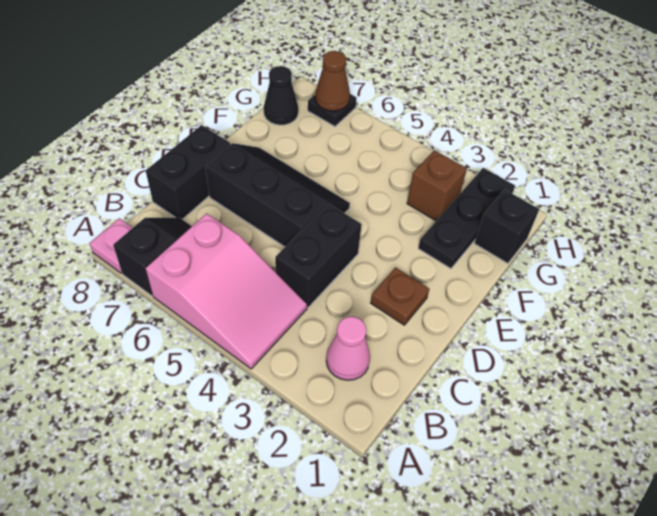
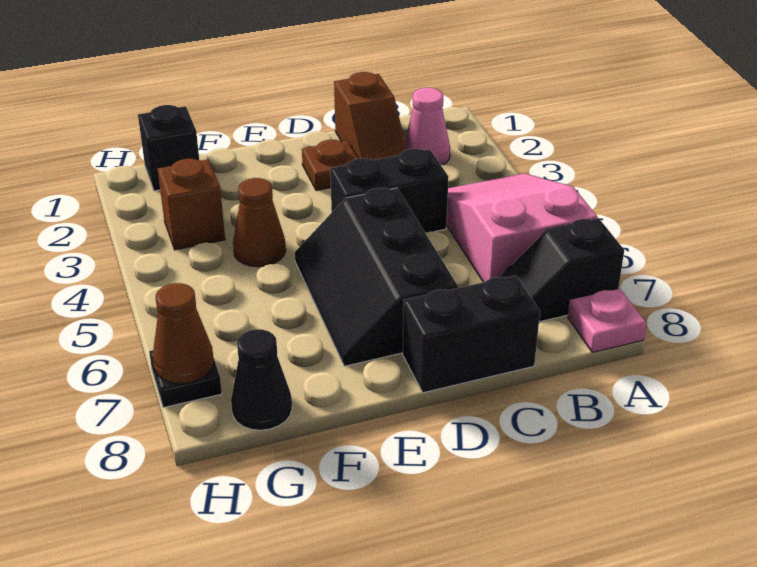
none -> brown slope C1:C2 level 1 top 1
black plate F2:H2 level 1 -> none
none -> brown cone F4 level 1

